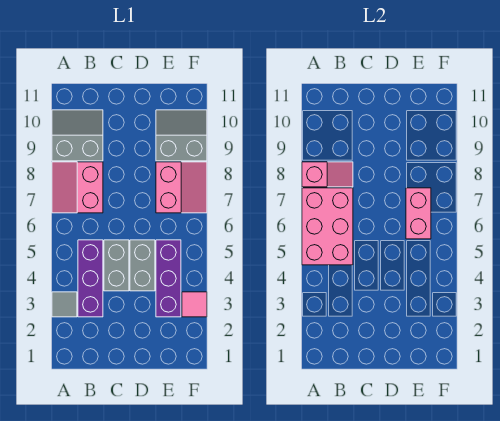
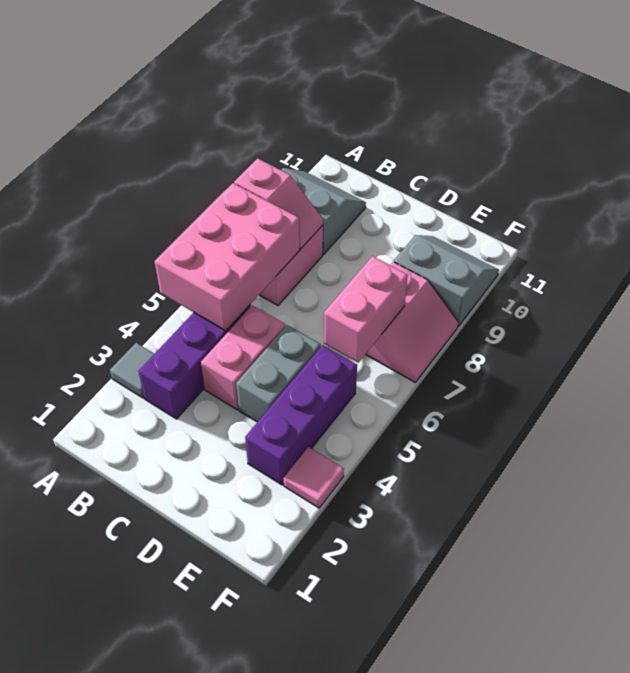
grey brick C4:C5 level 1 -> pink brick C4:C5 level 1

